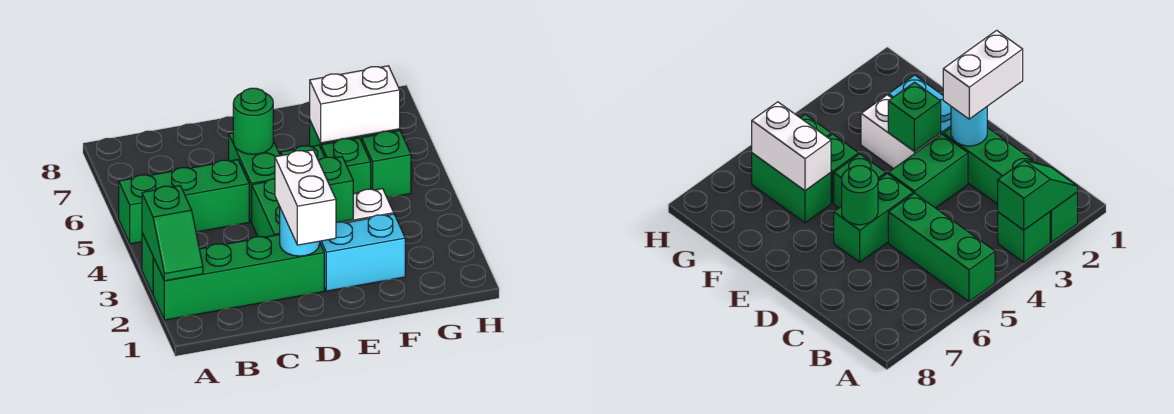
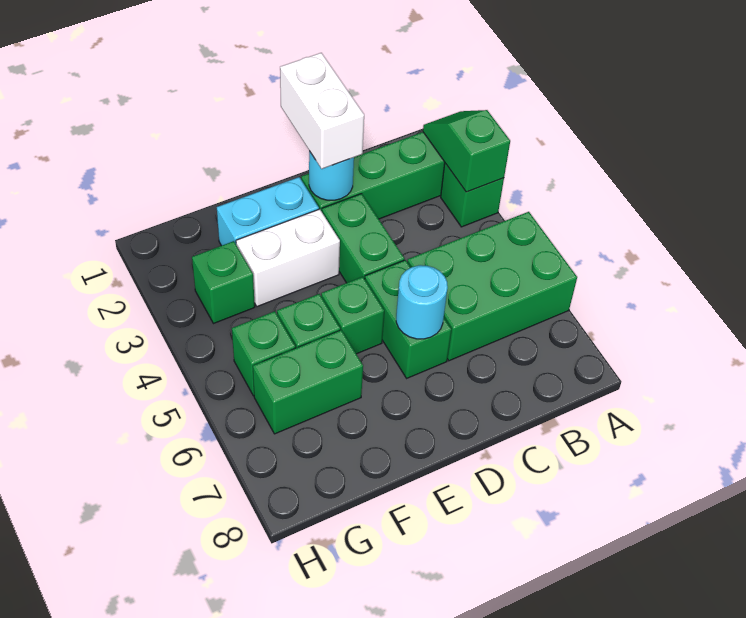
green brick A5:C5 level 1 -> green brick A5:C6 level 1
green round brick D6 level 2 -> cyan round brick D6 level 2
green brick E3 level 2 -> green brick G3 level 1
white brick F6:G6 level 2 -> none

